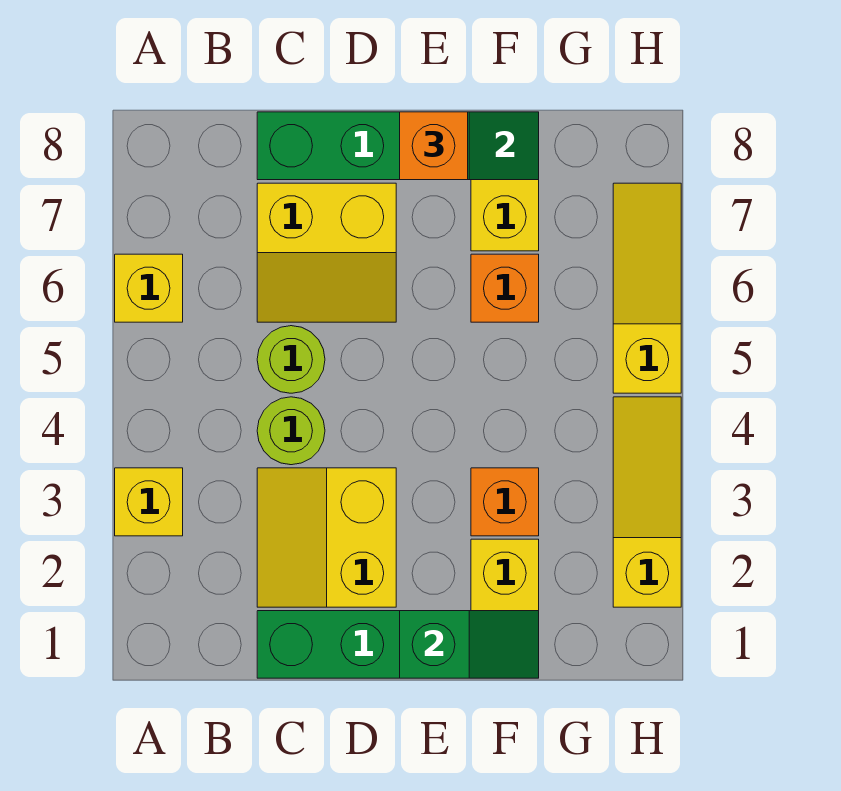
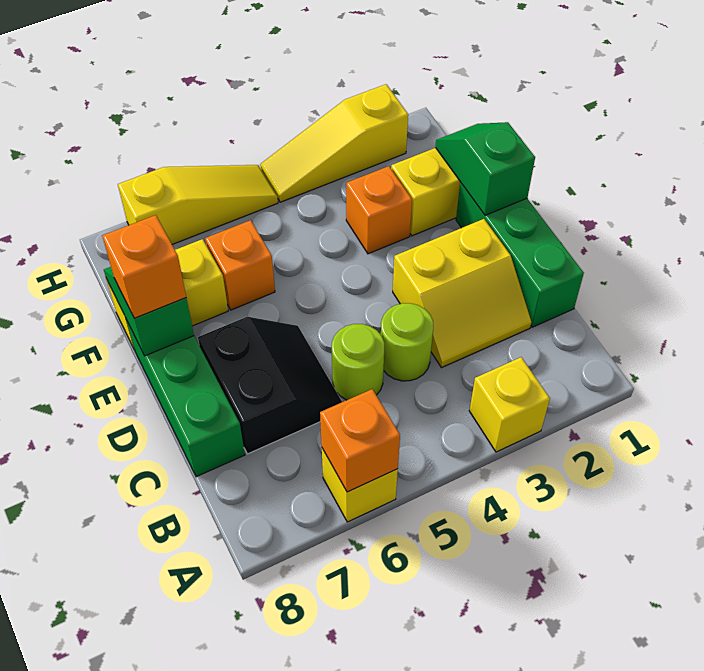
none -> orange brick A6 level 2
yellow slope C6:D7 level 1 top 7 -> black slope C6:D7 level 1 top 7
yellow slope H5:H7 level 1 top 5 -> yellow slope H5:H7 level 1 top 7

